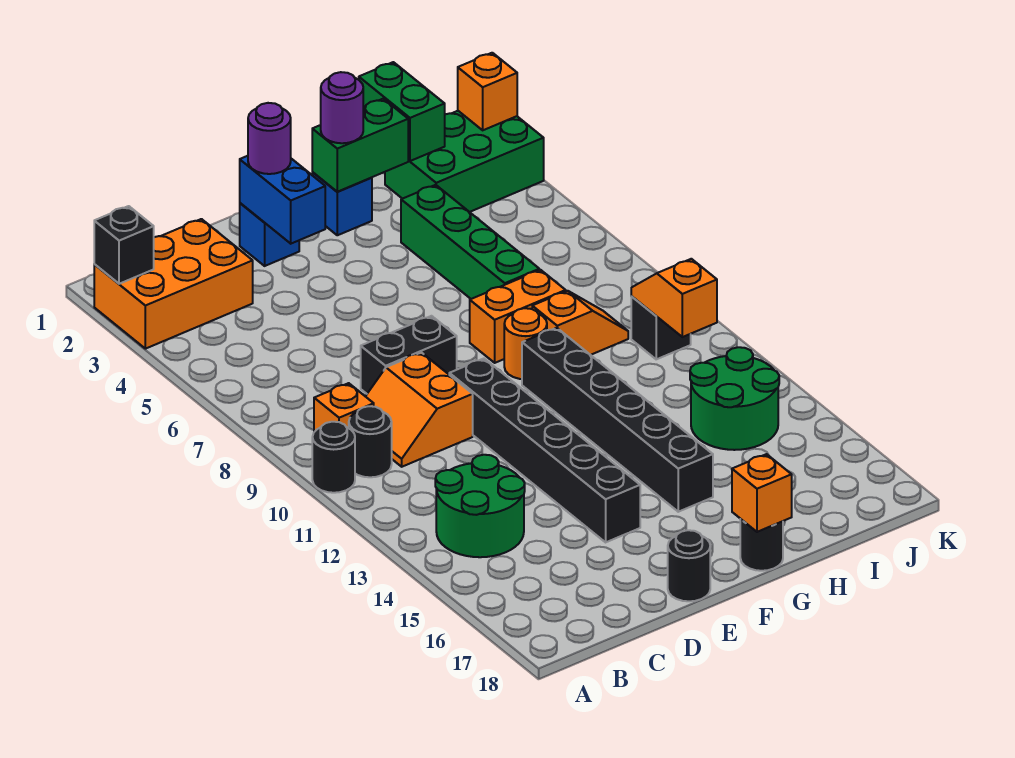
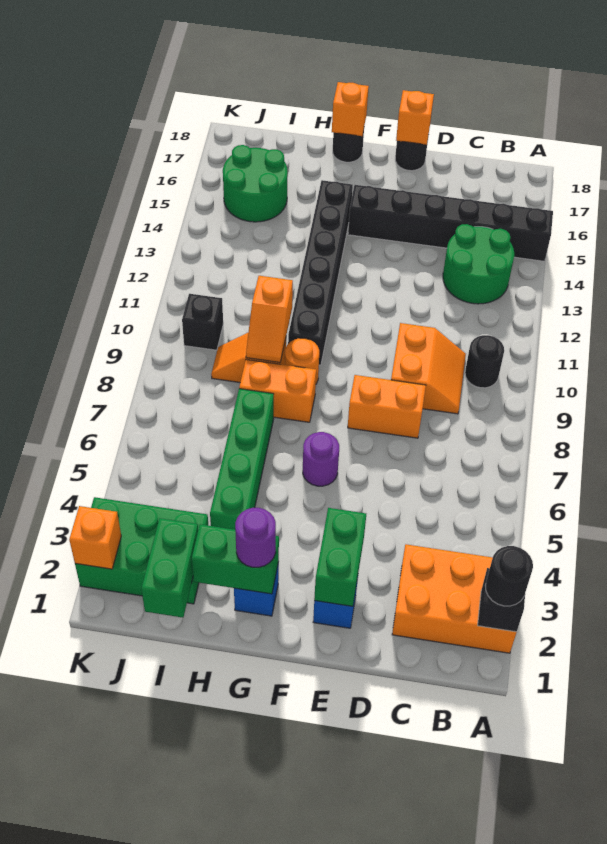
black round brick A10 level 1 -> black round brick A2 level 3
orange brick B9 level 1 -> orange brick E18 level 2
black brick D8:E8 level 1 -> orange brick D8:E8 level 1
blue brick E2:E3 level 2 -> green brick E2:E3 level 2
purple round brick E2 level 3 -> purple round brick F6 level 1
black brick E10:E15 level 1 -> black brick A15:F15 level 1
green round brick I13:J14 level 1 -> green round brick I15:J16 level 1
orange slope J10:J11 level 2 top 11 -> orange slope H9:H10 level 2 top 10

